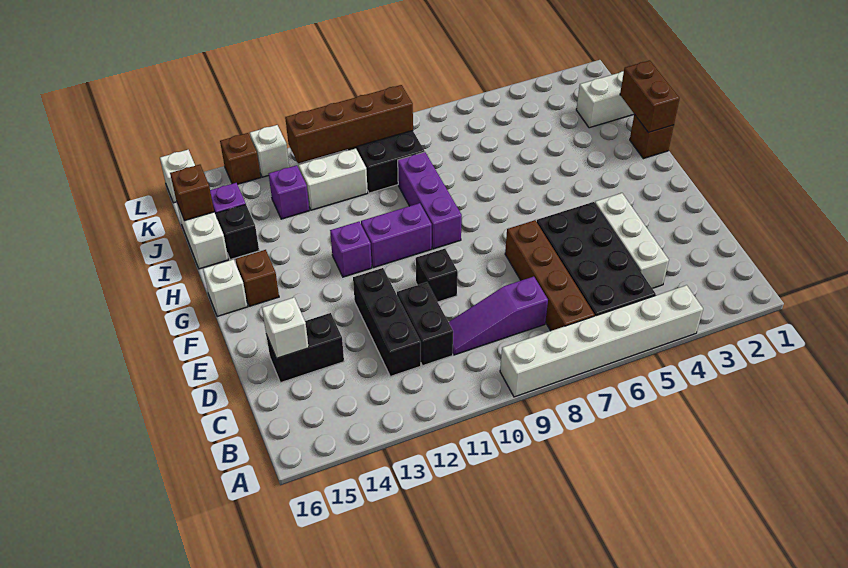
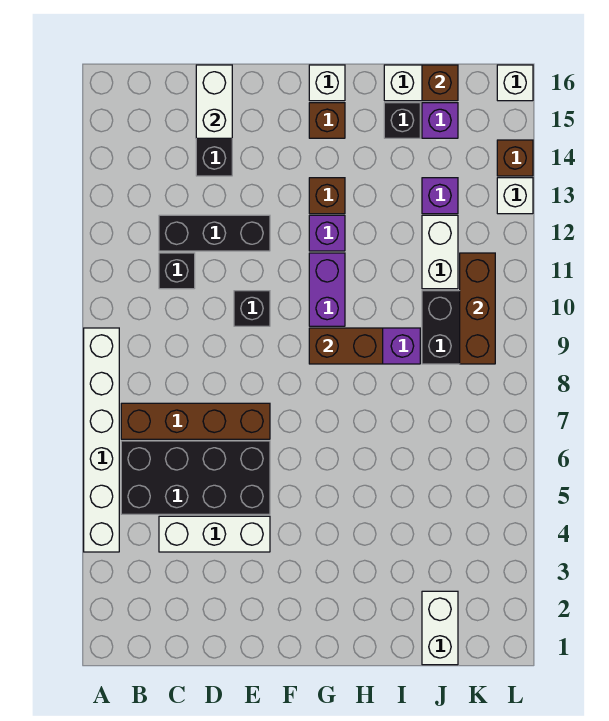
purple slope C8:C10 level 1 top 8 -> none
black brick C11:D11 level 1 -> black brick C11 level 1
white brick D15 level 2 -> white brick D15:D16 level 2
brown brick H1 level 1 -> brown brick G13 level 1
brown brick H1:I1 level 2 -> brown brick G9:H9 level 2
brown brick K9:K12 level 2 -> brown brick K9:K11 level 2

